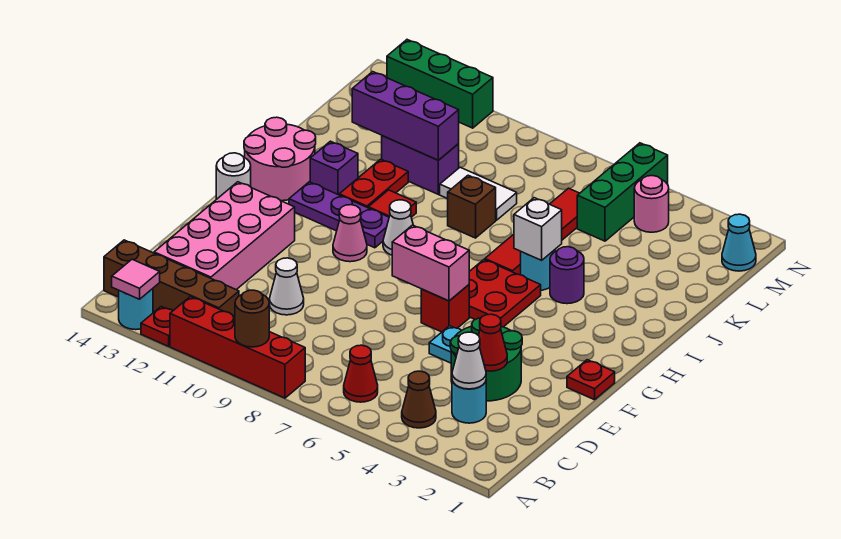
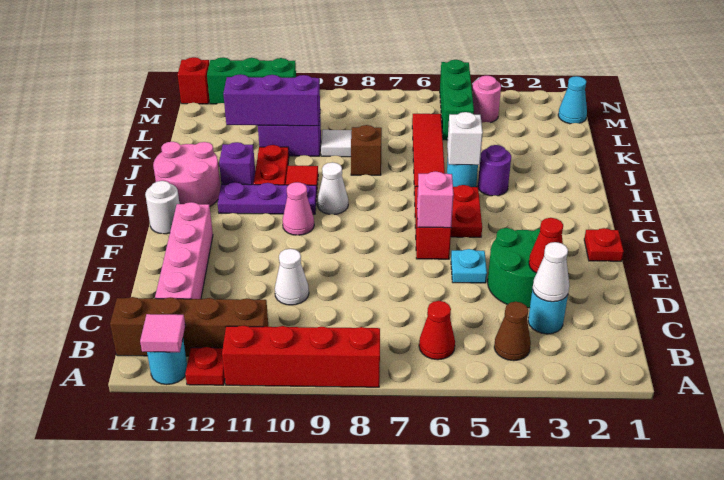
brown round brick A9 level 2 -> none
pink brick C12:F13 level 1 -> pink brick C13:F13 level 1
pink brick F6:F7 level 2 -> pink brick F6 level 2
none -> red brick N14 level 1

